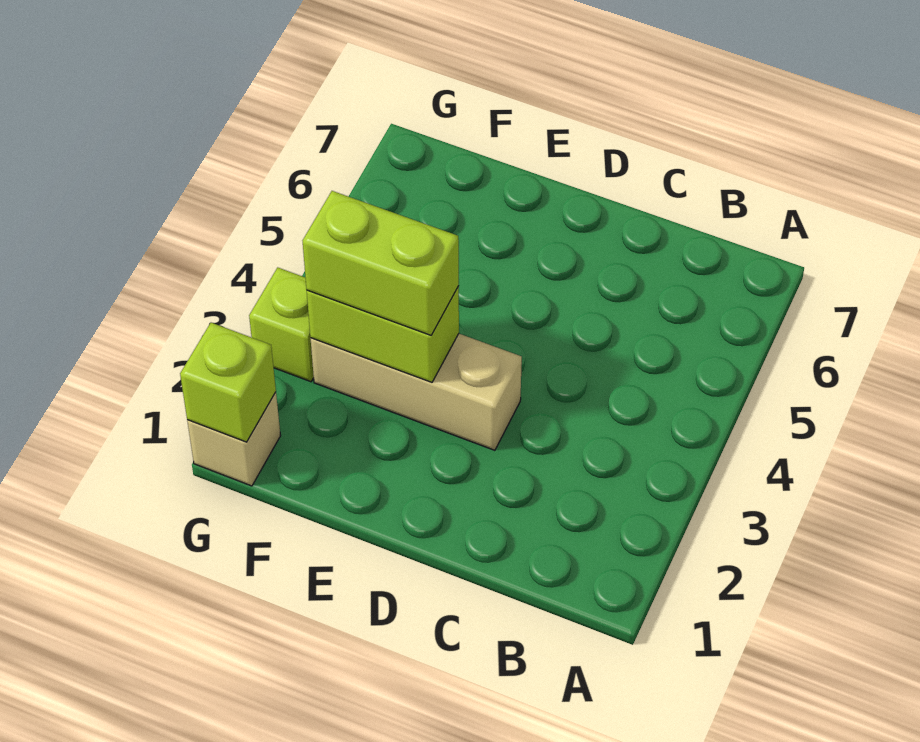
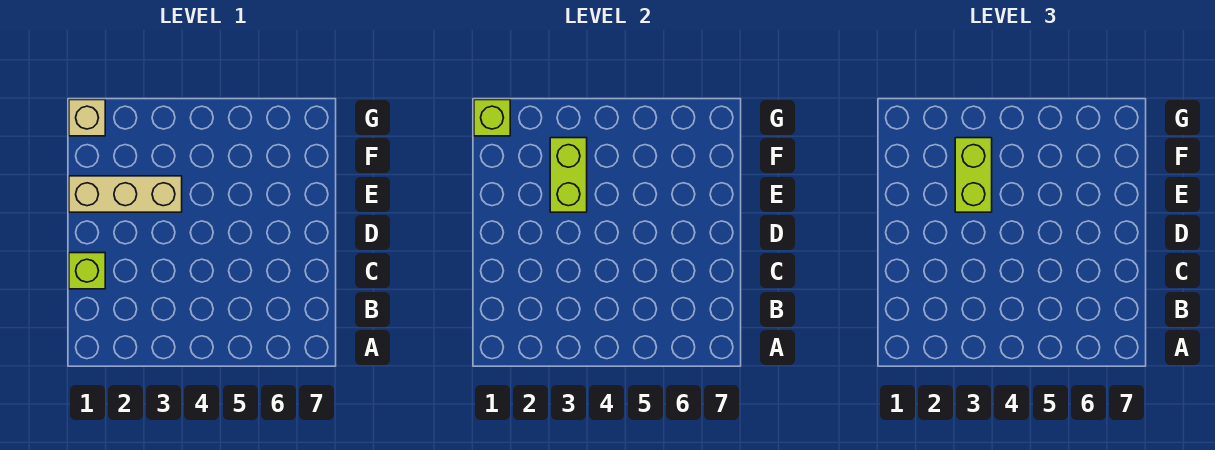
tan brick D3:F3 level 1 -> tan brick E1:E3 level 1
lime brick G3 level 1 -> lime brick C1 level 1

